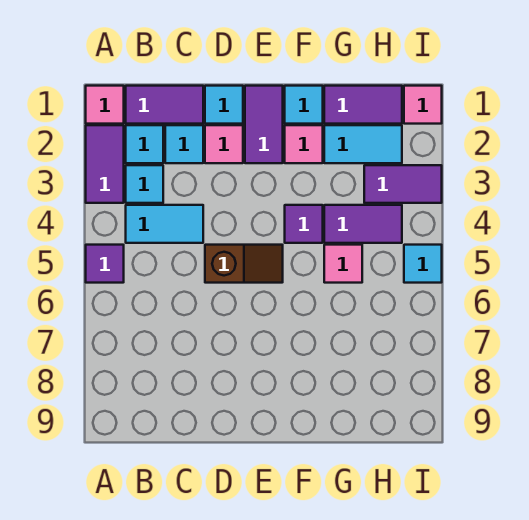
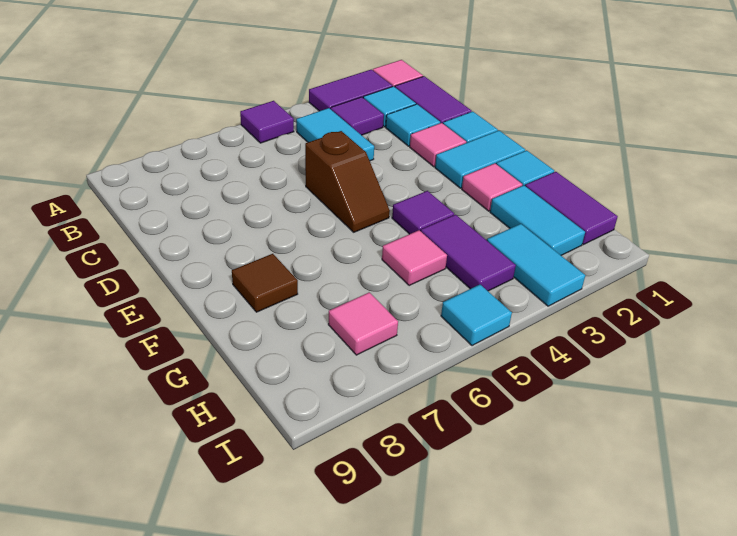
cyan tile B3 level 1 -> purple tile B3 level 1
purple tile E1:E2 level 1 -> cyan tile E1:E2 level 1
none -> brown tile F8 level 1
purple tile H3:I3 level 1 -> cyan tile H3:I3 level 1
pink tile I1 level 1 -> pink tile H7 level 1

